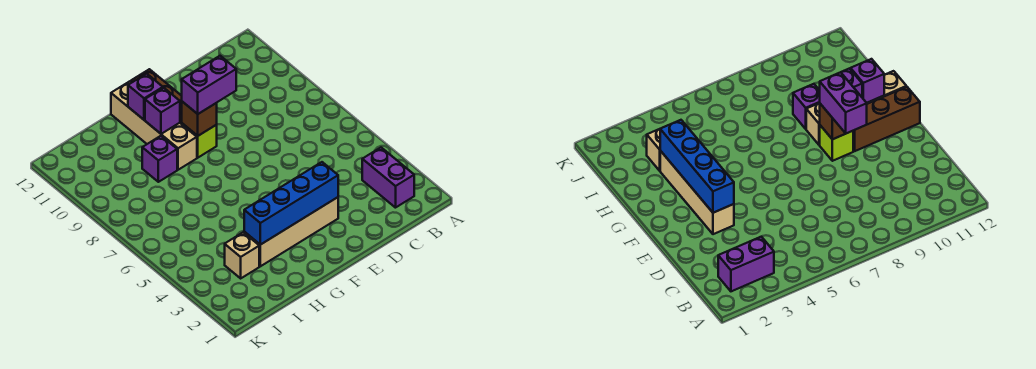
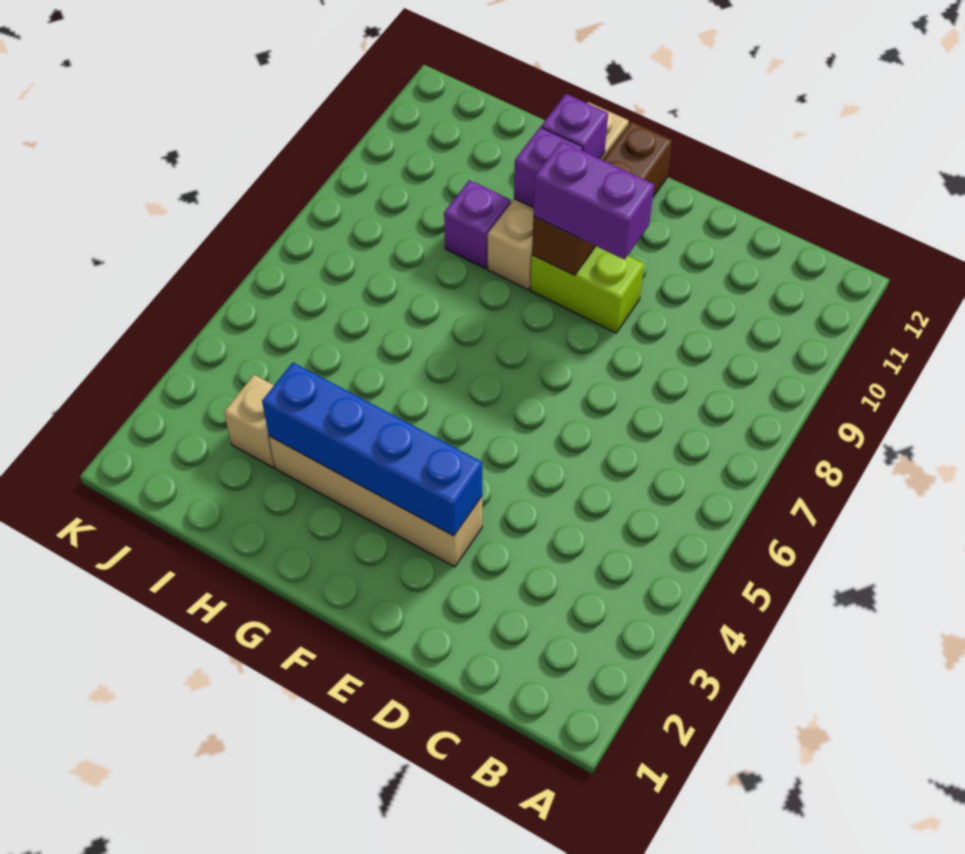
purple brick B2:B3 level 1 -> none
lime brick F9 level 1 -> lime brick E9:F9 level 1

